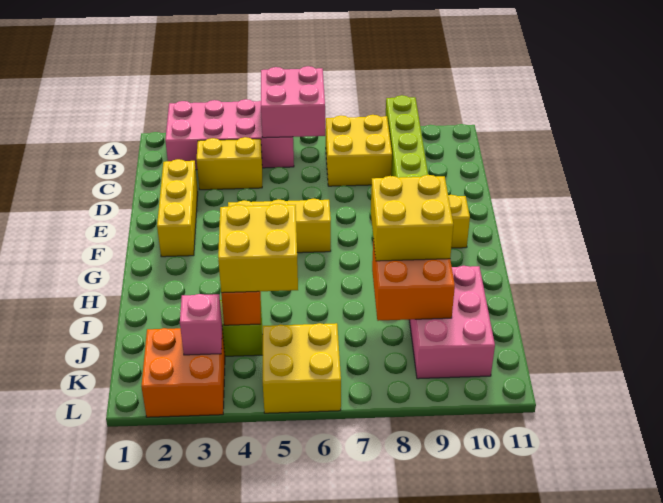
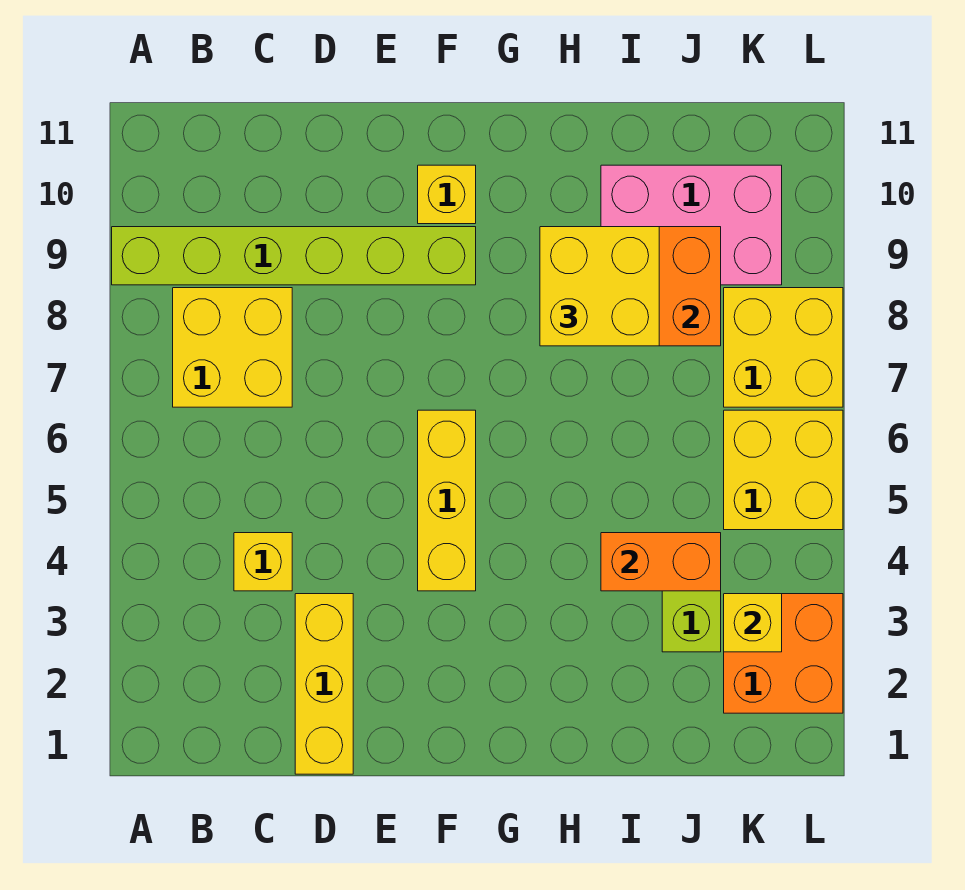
pink brick A2:B5 level 1 -> none
pink brick A5:B6 level 2 -> none
yellow brick C3:C4 level 1 -> yellow brick C4 level 1
yellow brick D2:F2 level 1 -> yellow brick D1:D3 level 1
yellow brick I4:J5 level 3 -> yellow brick K7:L8 level 1
pink brick K3 level 2 -> yellow brick K3 level 2

